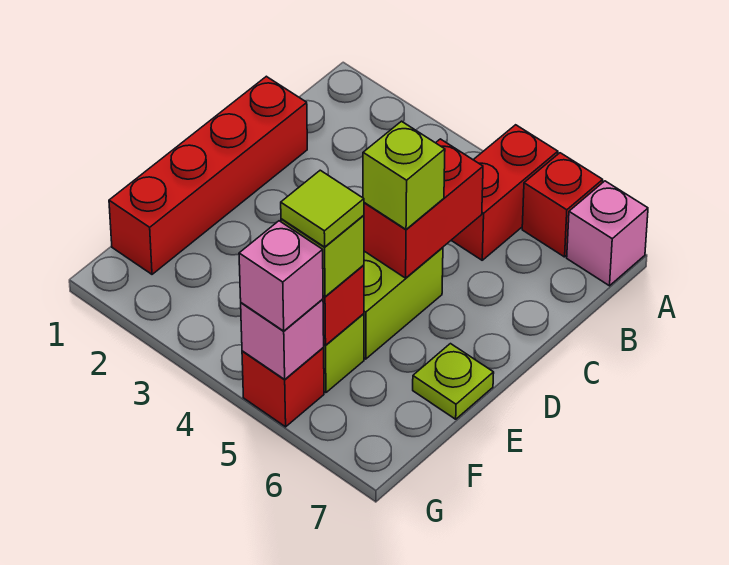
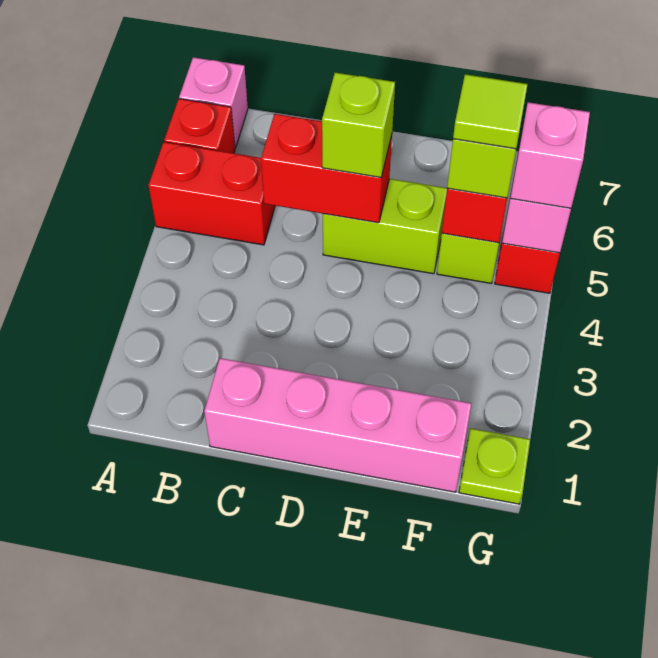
red brick C1:F1 level 1 -> pink brick C1:F1 level 1
lime plate E7 level 1 -> lime plate G1 level 1

